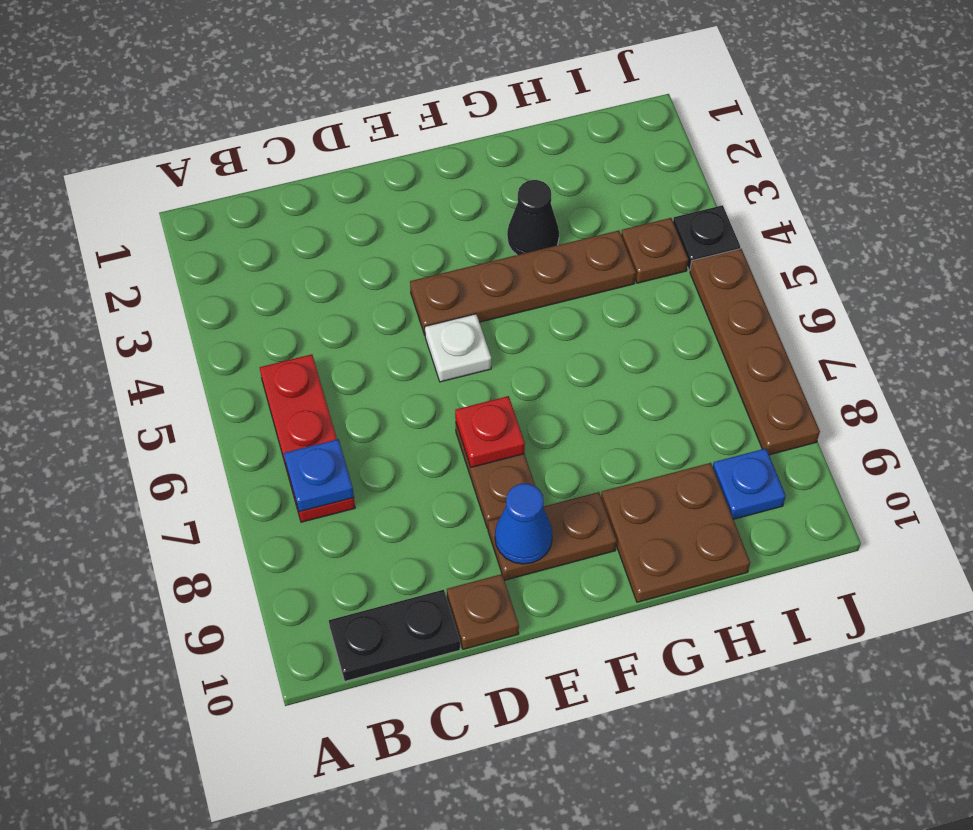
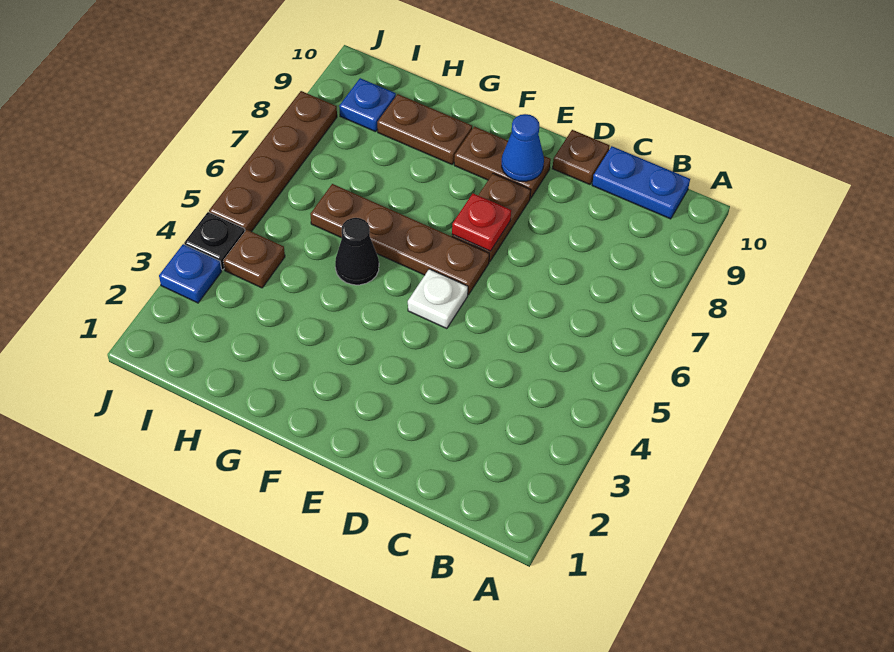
red plate B5:B7 level 1 -> none
blue plate B7 level 2 -> blue plate J3 level 1
black plate B10:C10 level 1 -> blue plate B10:C10 level 1
brown plate E4:H4 level 1 -> brown plate E6:H6 level 1
black cone G3 level 1 -> black cone G5 level 1
brown plate G9:H10 level 1 -> brown plate G9:H9 level 1

